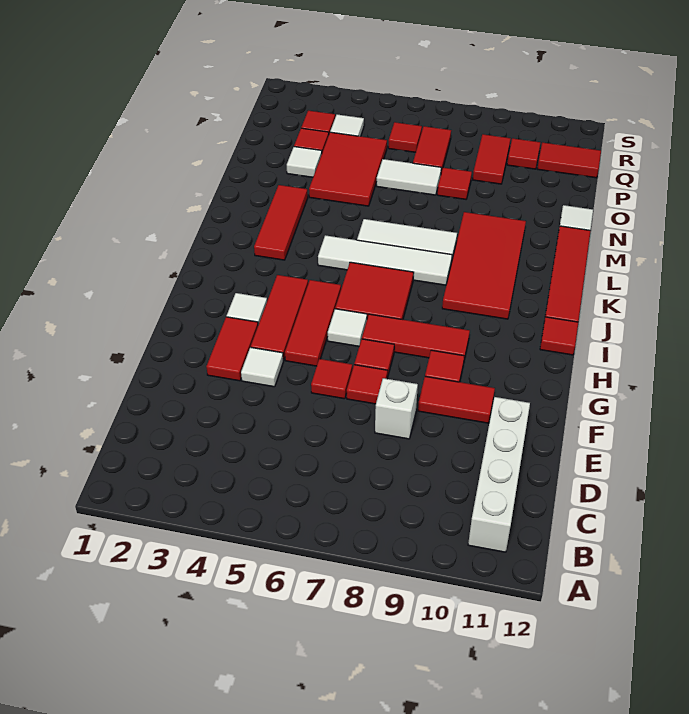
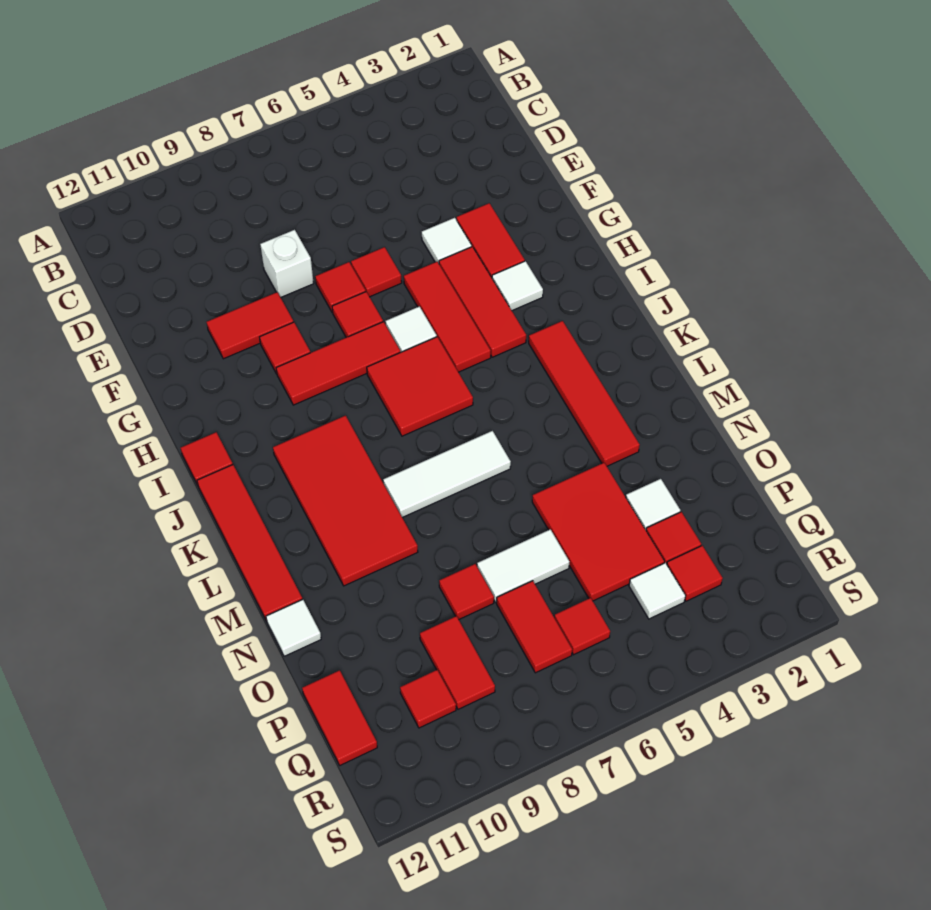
white brick B11:E11 level 1 -> none
red tile K3:M3 level 1 -> red tile J3:M3 level 1
white tile K5:K8 level 1 -> none
red tile Q11:Q12 level 1 -> red tile P12:Q12 level 1

